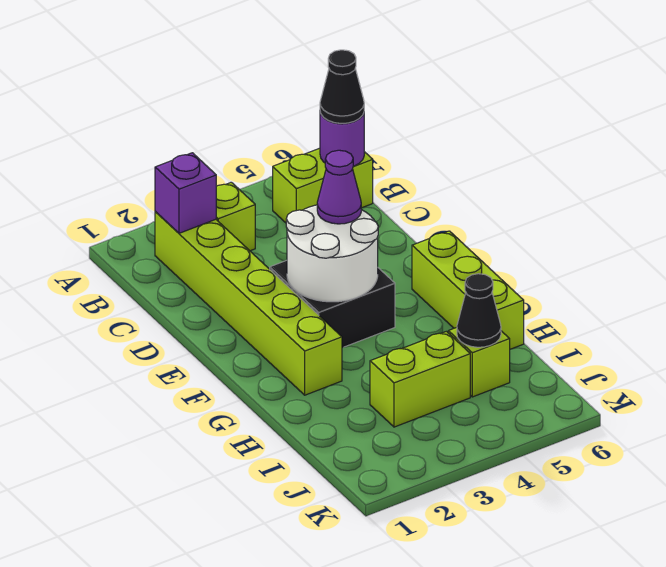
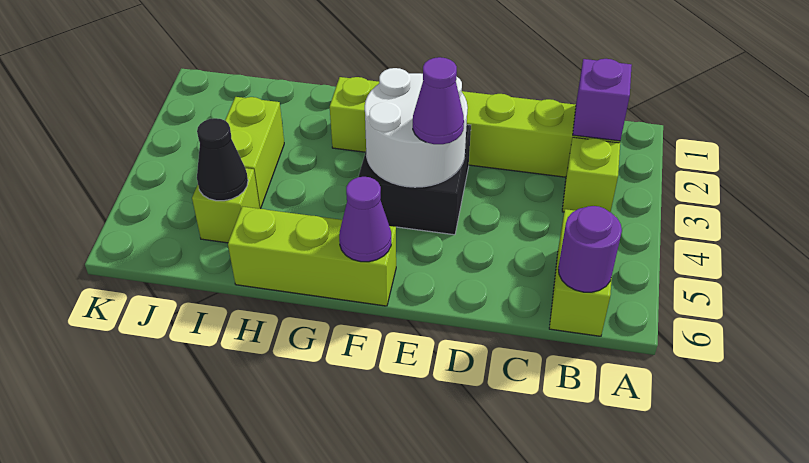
black cone B6 level 3 -> none
none -> purple cone F6 level 2

